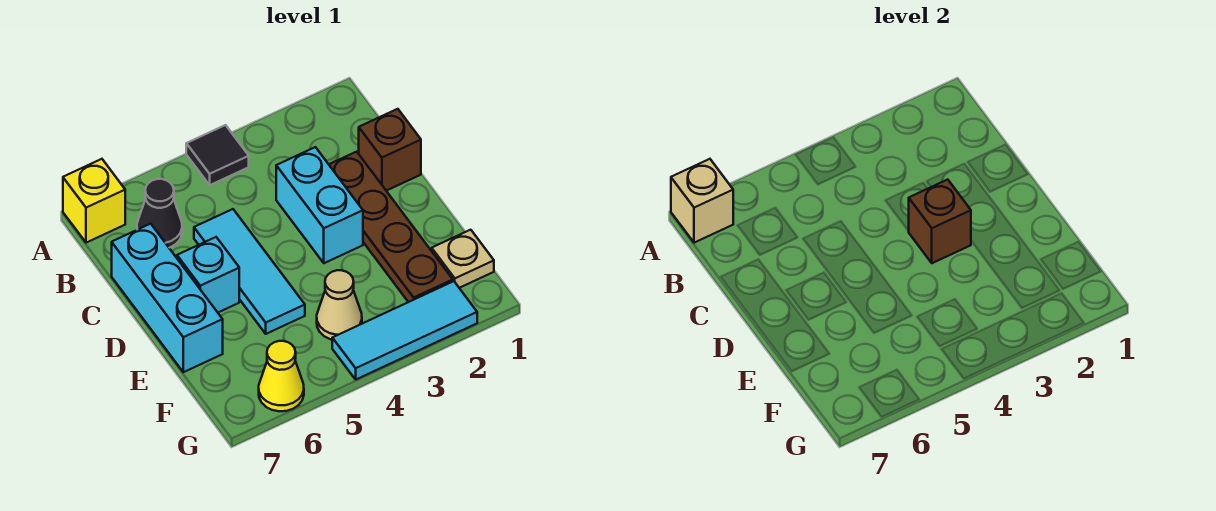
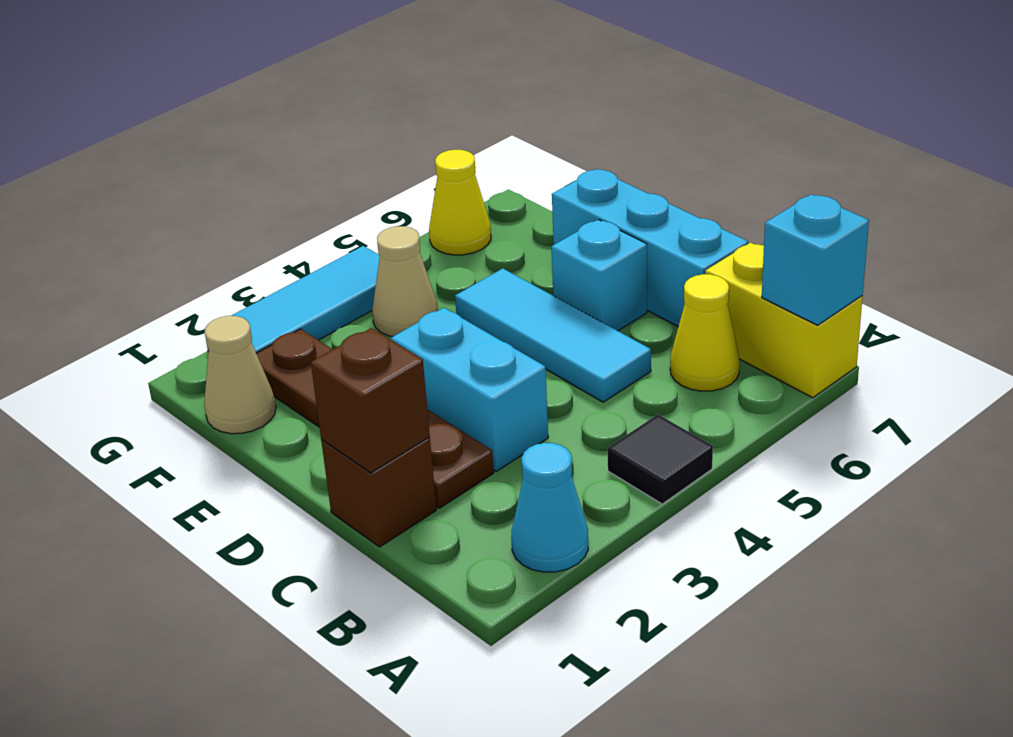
none -> cyan cone A2 level 1
yellow brick A7 level 1 -> yellow brick A7:B7 level 1
tan brick A7 level 2 -> cyan brick A7 level 2
black cone B6 level 1 -> yellow cone B6 level 1
brown brick D3 level 2 -> brown brick C1 level 2
tan plate F1 level 1 -> tan cone F1 level 1

